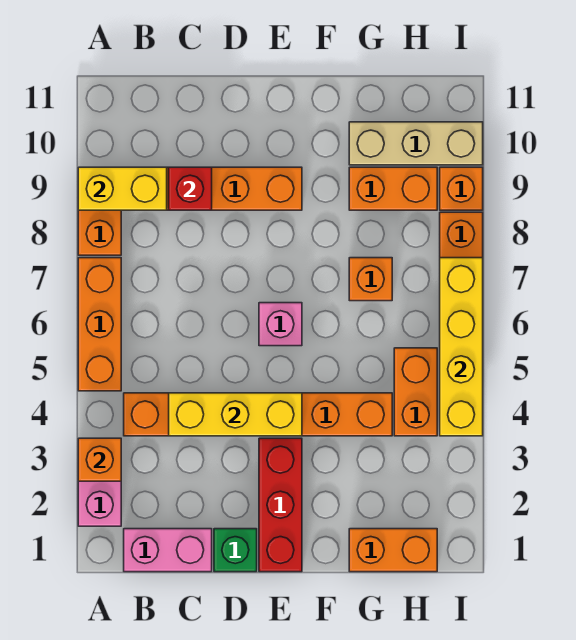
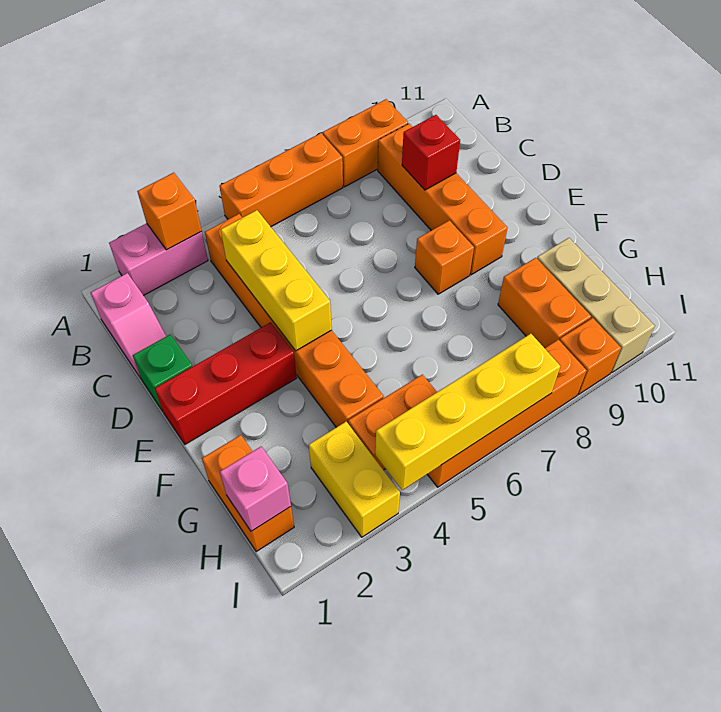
yellow brick A9:B9 level 2 -> yellow brick H3:I3 level 1
pink brick B1:C1 level 1 -> pink slope B1:C1 level 1 top B
pink brick E6 level 1 -> pink brick H1 level 2
orange brick G7 level 1 -> orange brick E8 level 1

